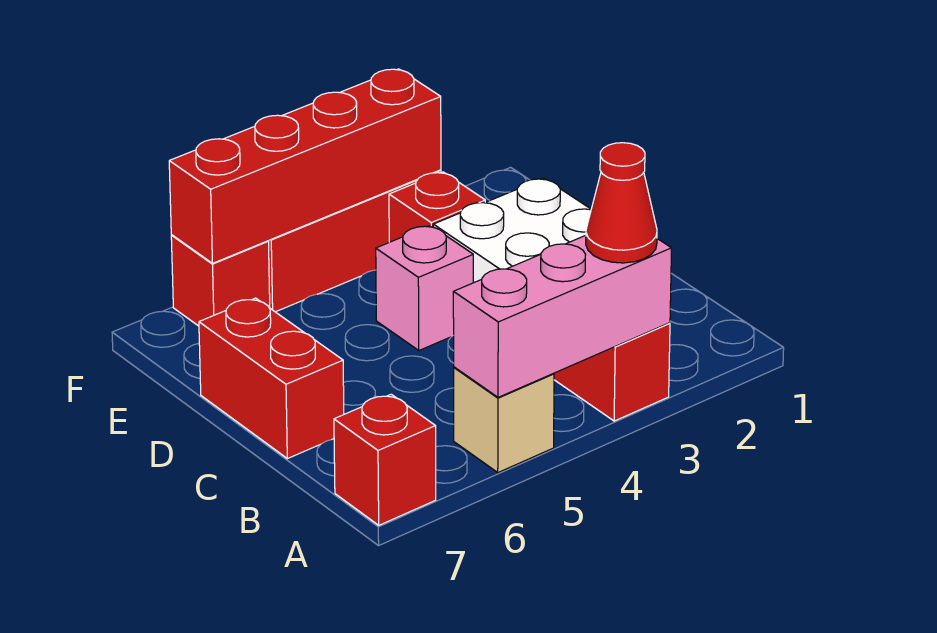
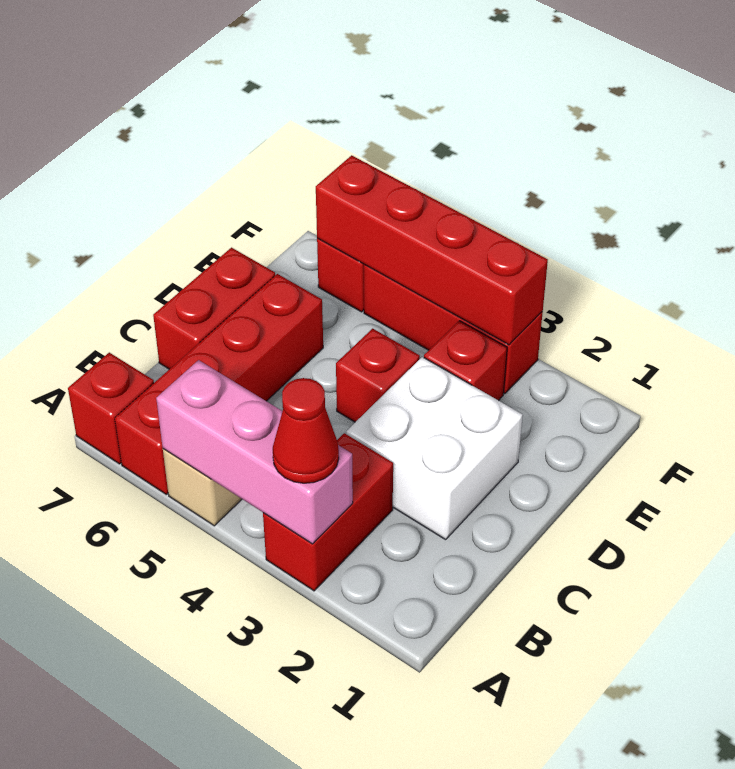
none -> red brick A6:D6 level 1
pink brick D4 level 1 -> red brick D4 level 1

